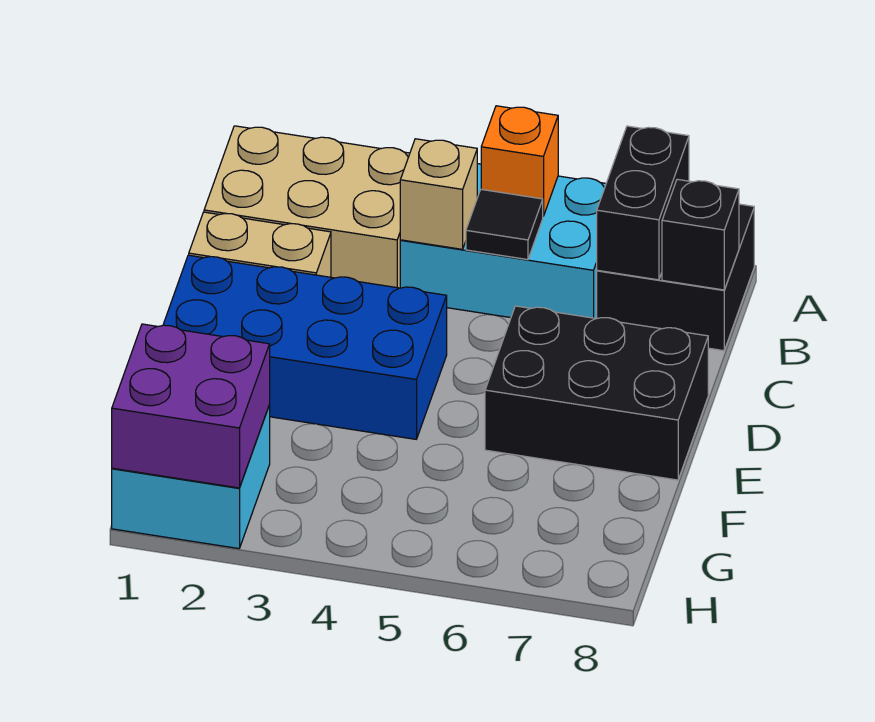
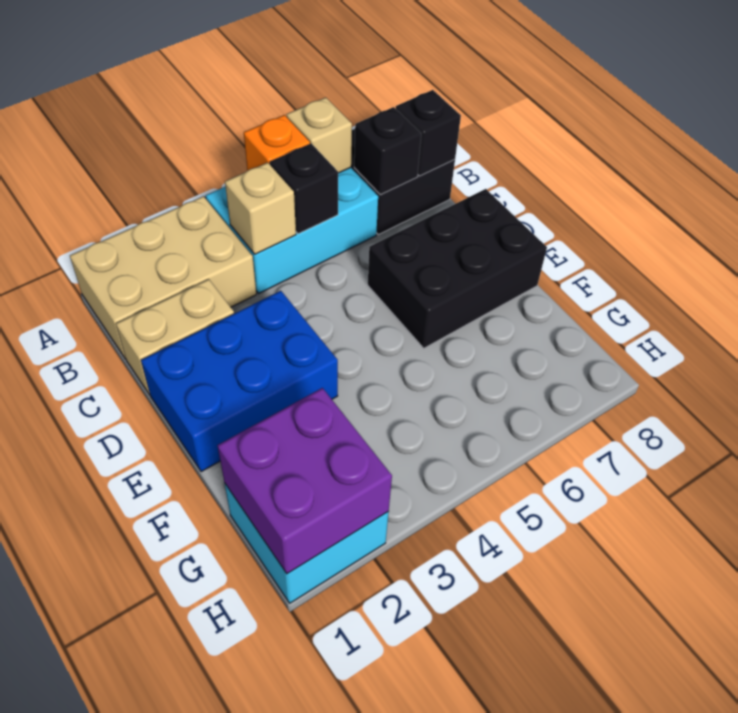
none -> tan brick A6 level 2
black brick A7:B7 level 2 -> black brick B7 level 2
black tile B5 level 2 -> black brick B5 level 2
blue brick D1:E4 level 1 -> blue brick D1:E3 level 1

